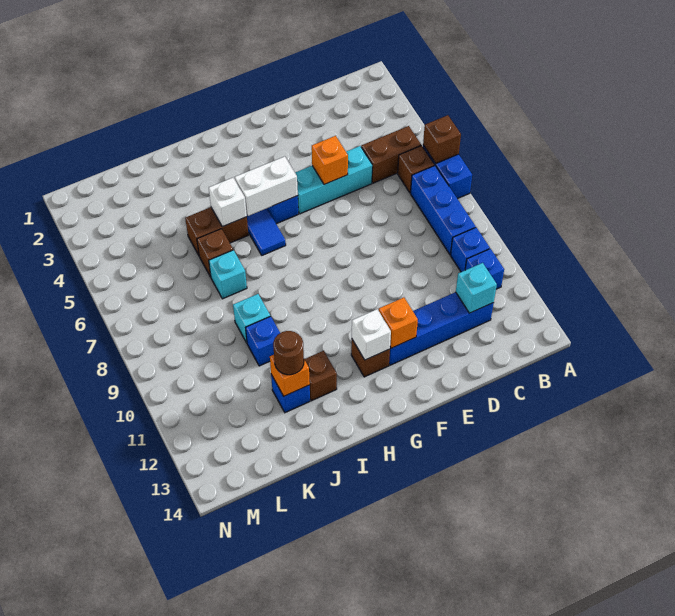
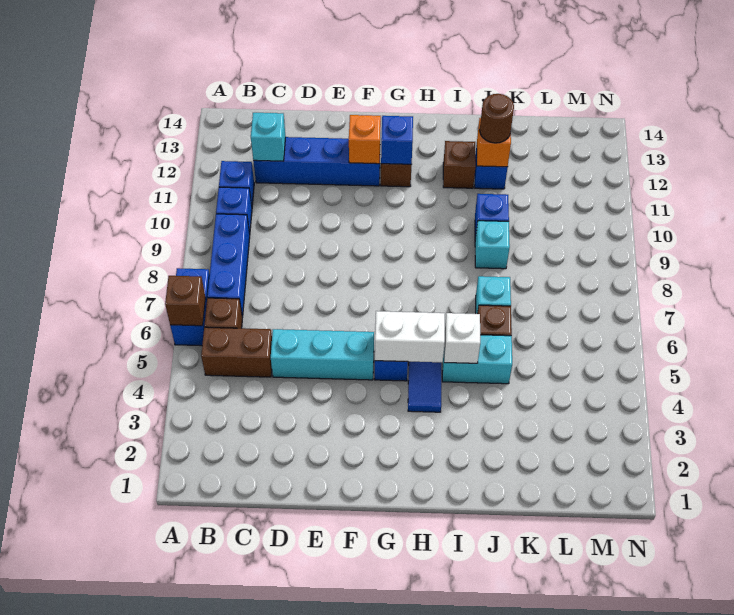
orange brick E5 level 2 -> none
white brick G12 level 2 -> blue brick G12 level 2
brown brick I5:J5 level 1 -> cyan brick I5:J5 level 1

